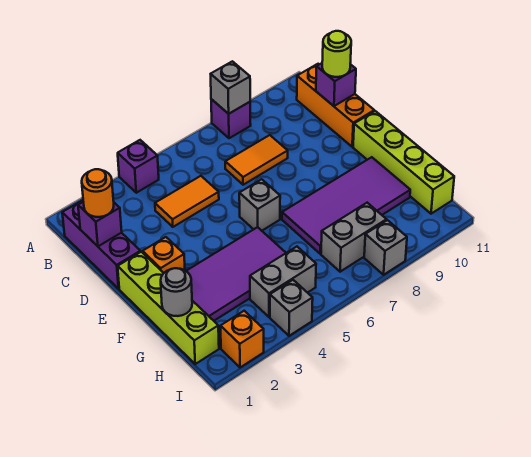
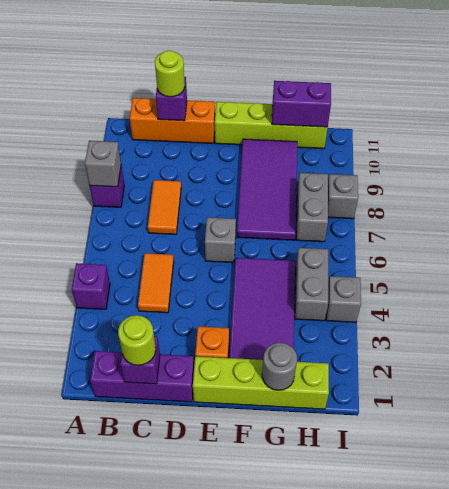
orange round brick C1 level 3 -> lime round brick C1 level 3
none -> purple brick G11:H11 level 2
orange brick I2 level 1 -> none

